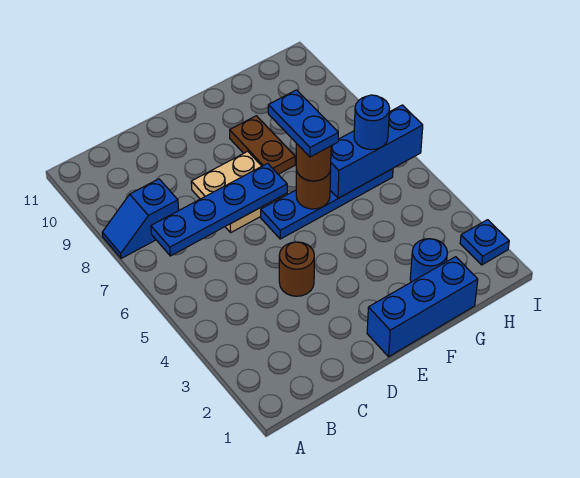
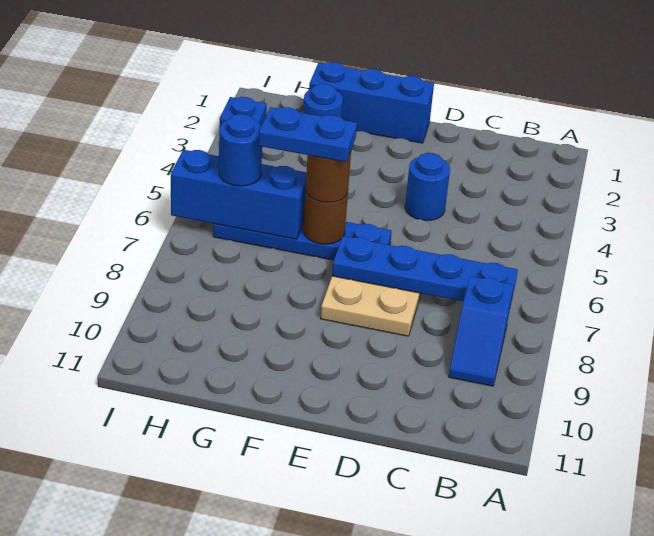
blue slope A8:B8 level 1 top B -> blue slope B8:B9 level 1 top 8
brown round brick D4 level 1 -> blue round brick D4 level 1
blue plate F6:F7 level 4 -> blue plate F6:G6 level 4
brown plate F8:F9 level 1 -> none

